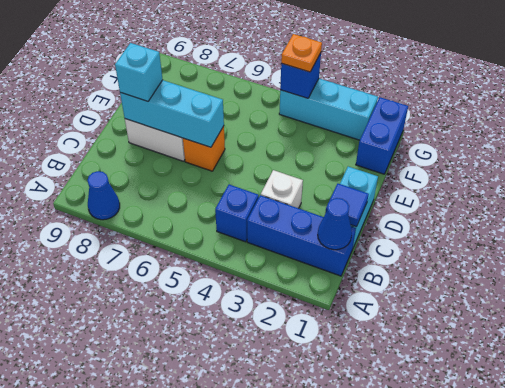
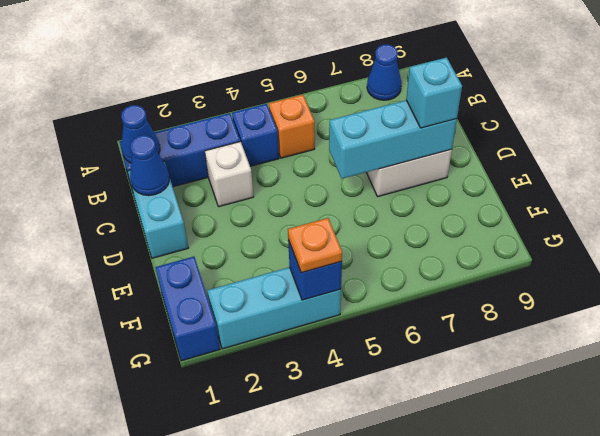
blue tile C1 level 2 -> blue cone C1 level 2
orange brick D6 level 1 -> orange brick B5 level 1

